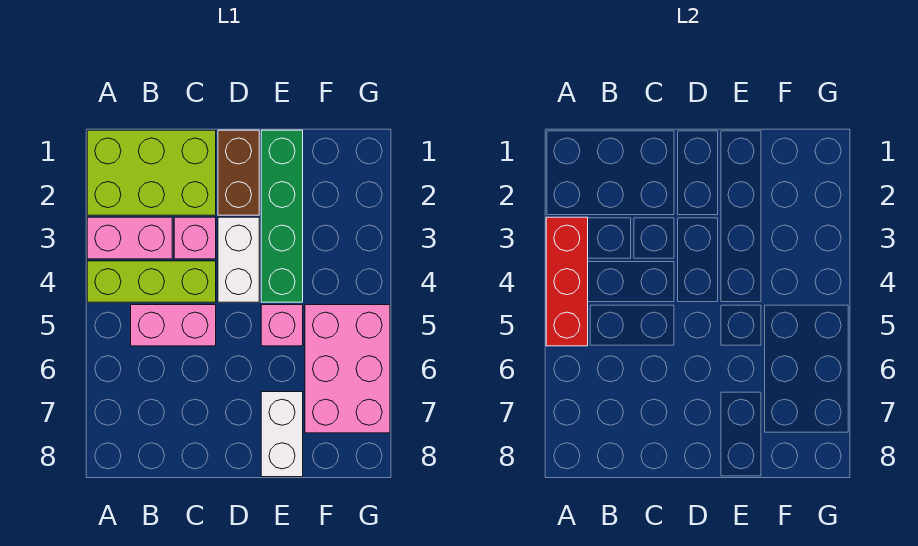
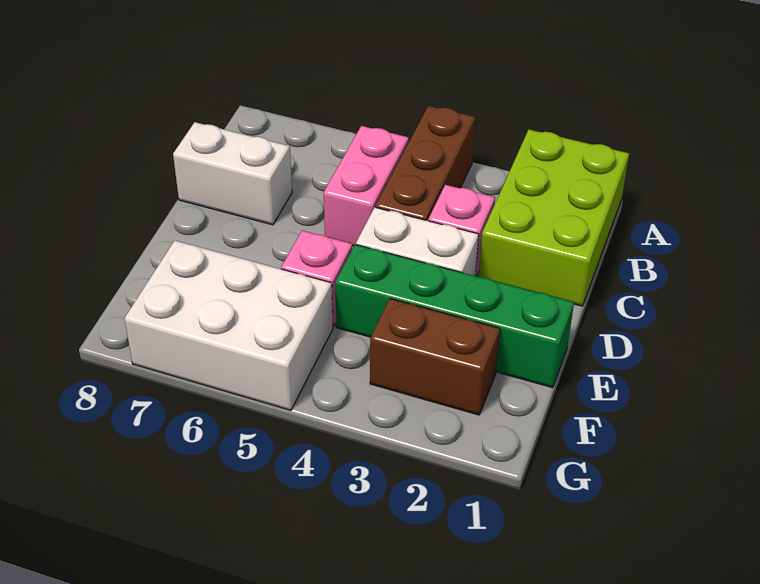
pink brick A3:B3 level 1 -> none
red brick A3:A5 level 2 -> none
lime brick A4:C4 level 1 -> brown brick A4:C4 level 1
brown brick D1:D2 level 1 -> brown brick F2:F3 level 1
white brick E7:E8 level 1 -> white brick C7:C8 level 1
pink brick F5:G7 level 1 -> white brick F5:G7 level 1

